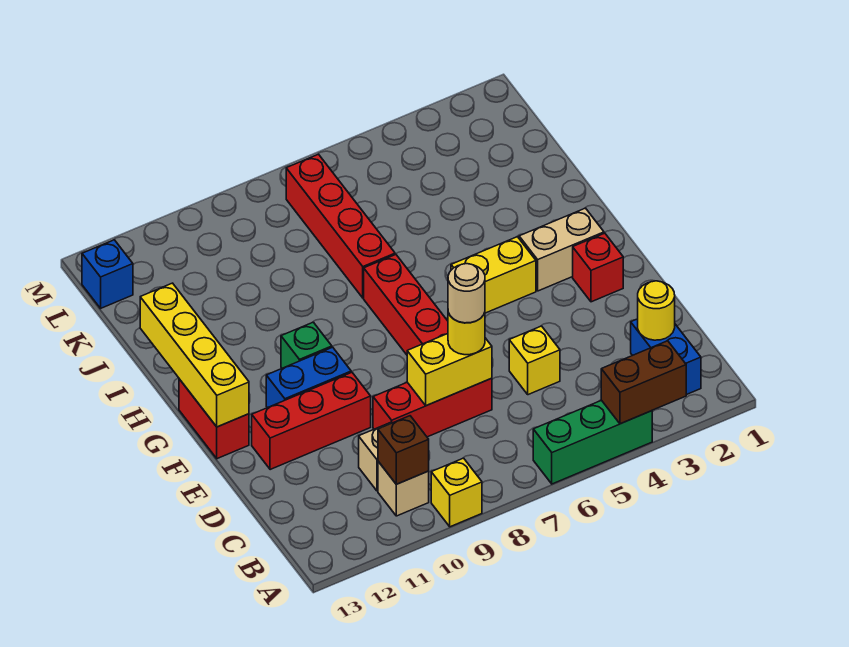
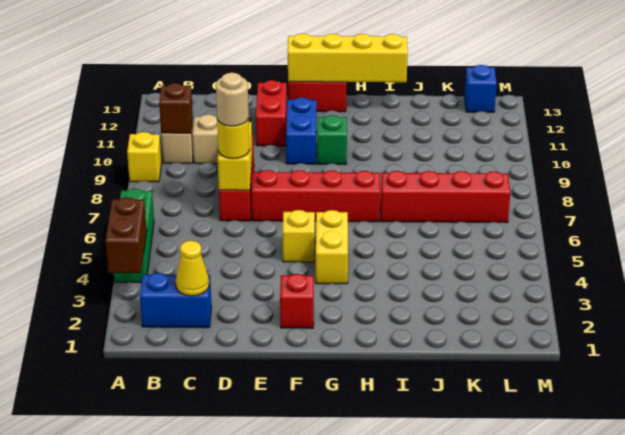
yellow round brick C2 level 2 -> yellow cone C2 level 2
yellow brick D5 level 1 -> yellow brick F5 level 1
red brick E10:E12 level 1 -> red brick E11:E12 level 1
tan brick G2:G3 level 1 -> none

